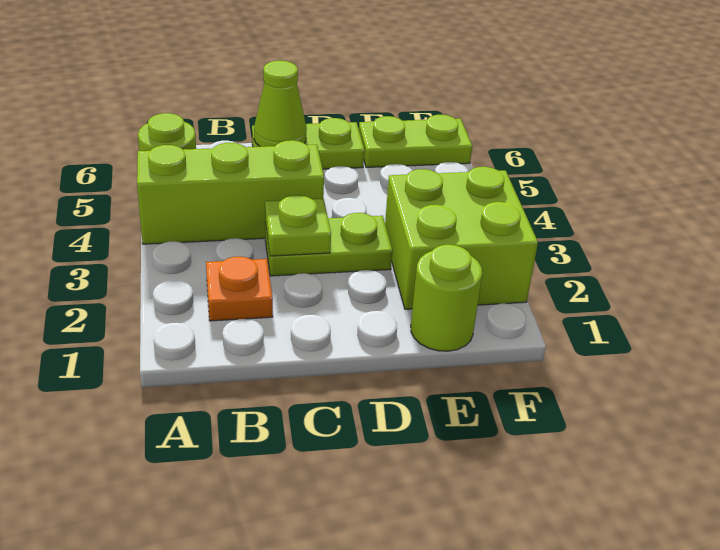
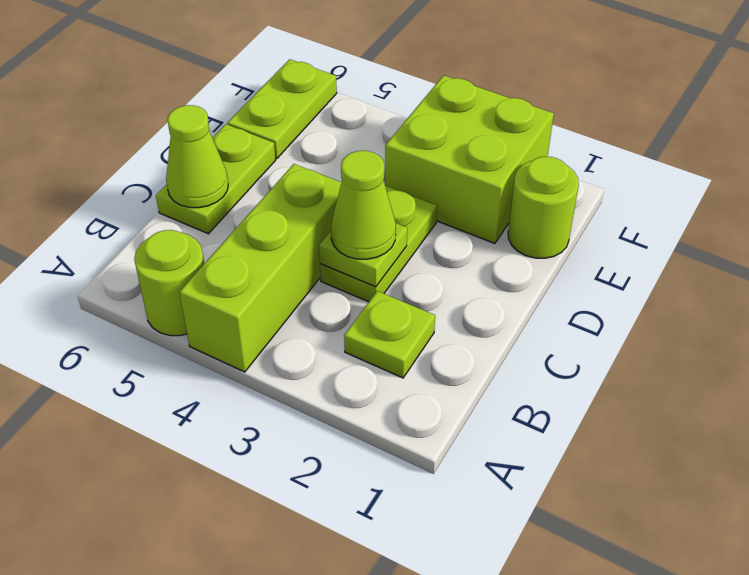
orange plate B2 level 1 -> lime plate B2 level 1
none -> lime cone C3 level 3

